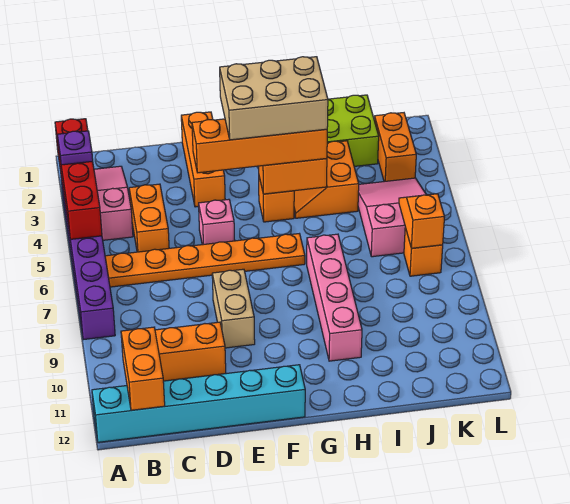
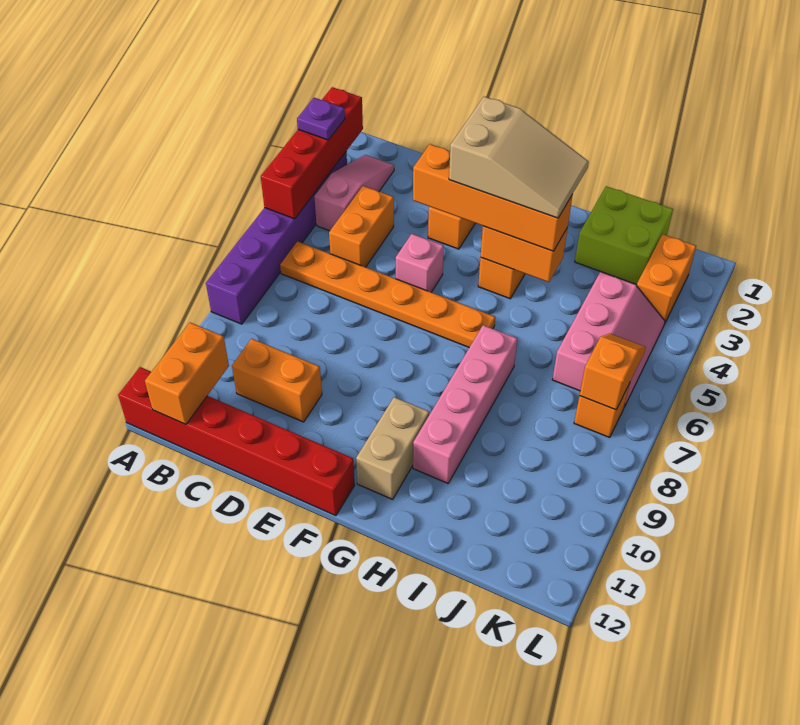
cyan brick A12:F12 level 1 -> red brick A12:F12 level 1
tan brick E8:E9 level 1 -> tan brick G10:G11 level 1
tan brick F3:H4 level 4 -> tan slope F3:H4 level 4 top F
orange slope H3:I4 level 1 top I -> none
pink slope J4:K6 level 1 top 6 -> pink slope J4:K6 level 1 top J

